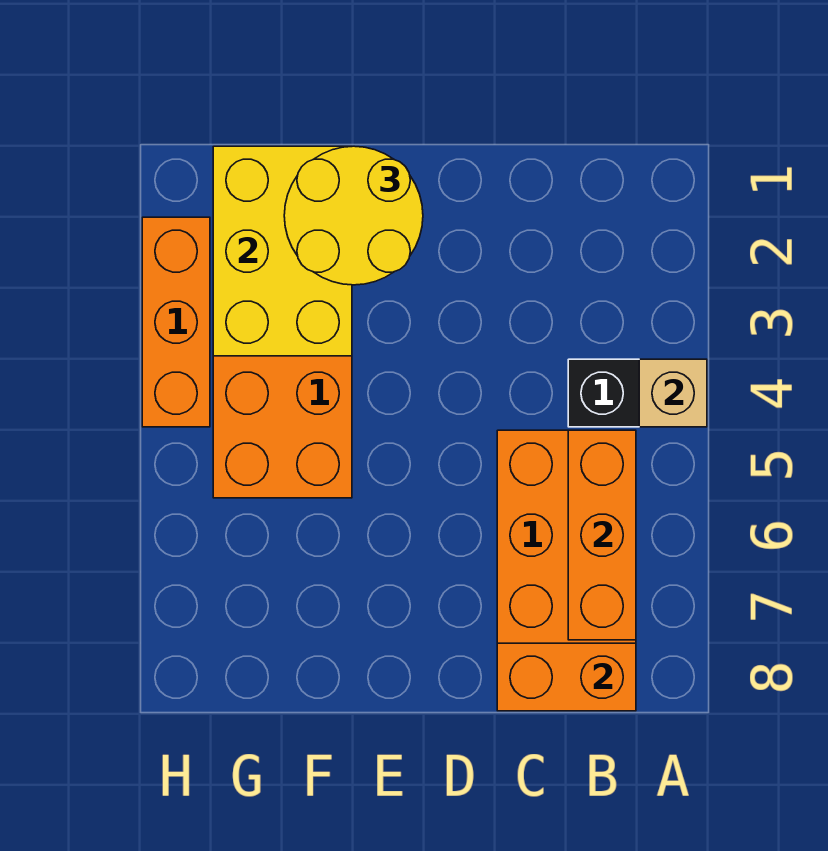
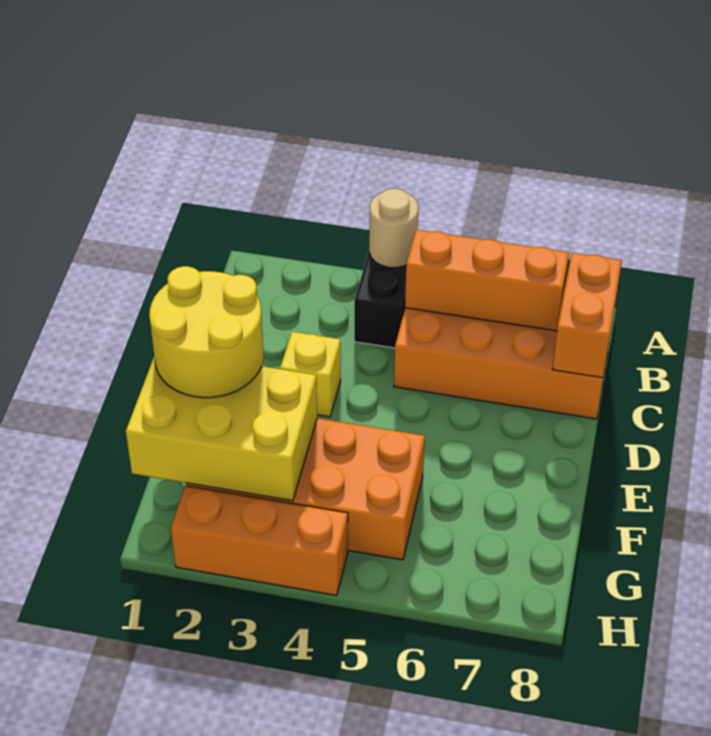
tan brick A4 level 2 -> tan round brick A4 level 2
none -> yellow brick D3 level 1

